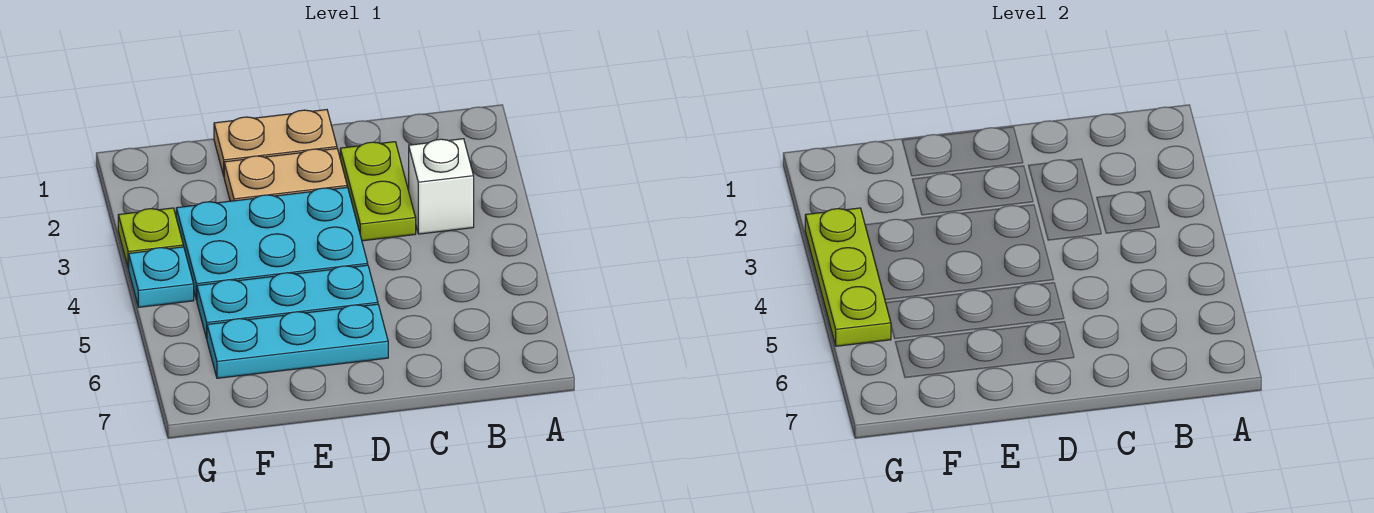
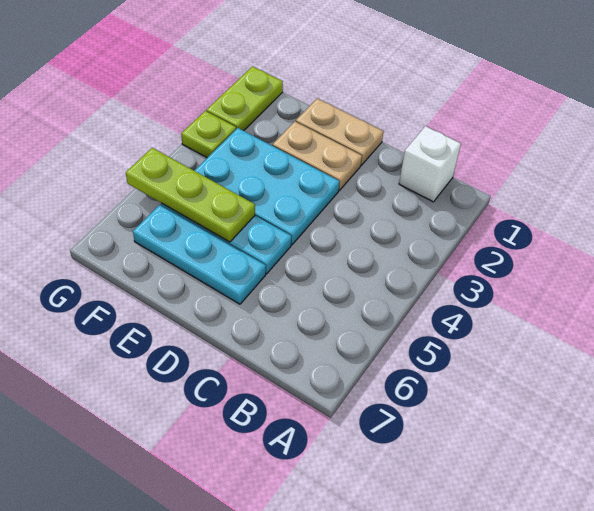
white brick B3 level 1 -> white brick B1 level 1
lime plate C2:C3 level 1 -> lime plate G1:G2 level 1
lime plate G3:G5 level 2 -> lime plate E5:G5 level 2
cyan plate G4 level 1 -> none

